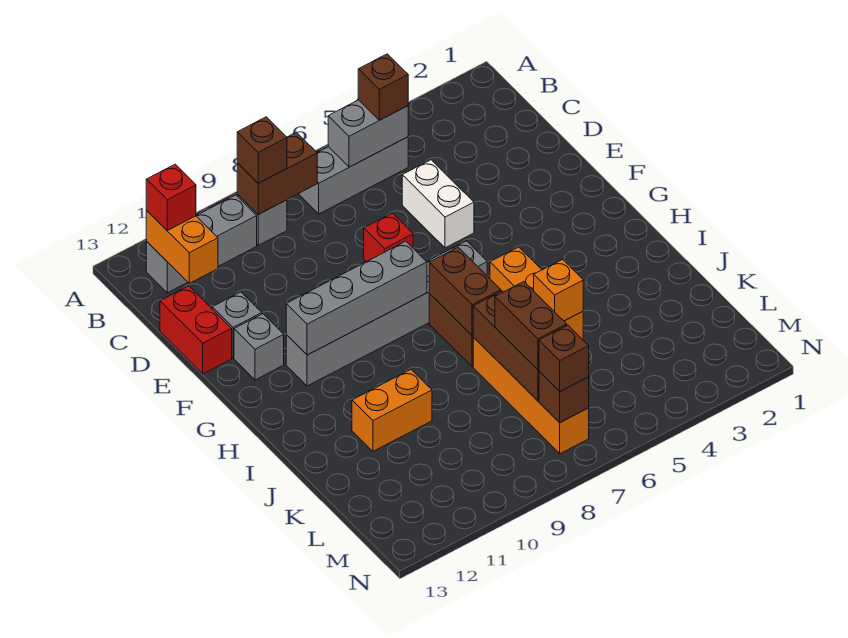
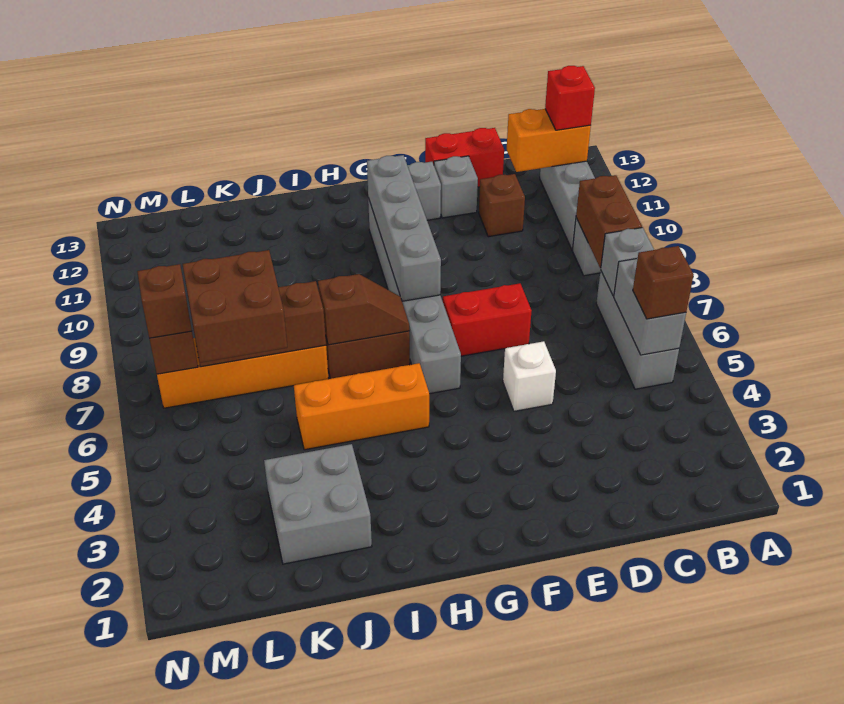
none -> grey brick B7 level 2
brown brick B9 level 3 -> brown brick D11 level 1
white brick D5:E5 level 1 -> white brick E5 level 1
red brick E7 level 1 -> red brick E7:F7 level 1
brown brick H7:I7 level 2 -> brown slope H7:I7 level 2 top I
none -> grey brick J2:K3 level 1
orange brick J5 level 2 -> none
orange brick J10:J11 level 1 -> none
brown brick K7:L7 level 3 -> brown brick K6:L7 level 3

